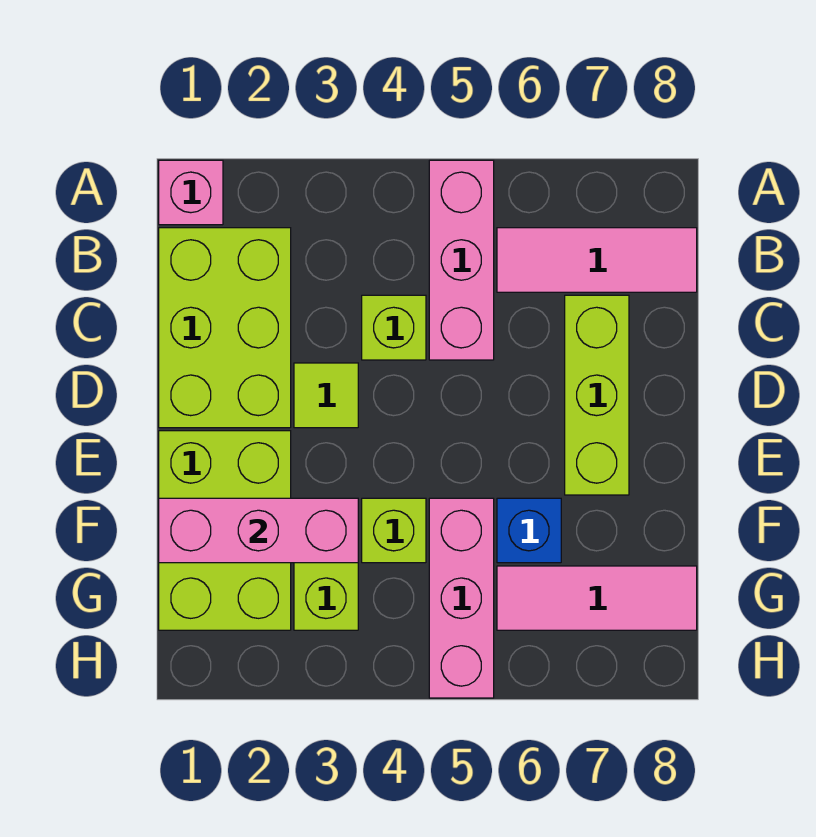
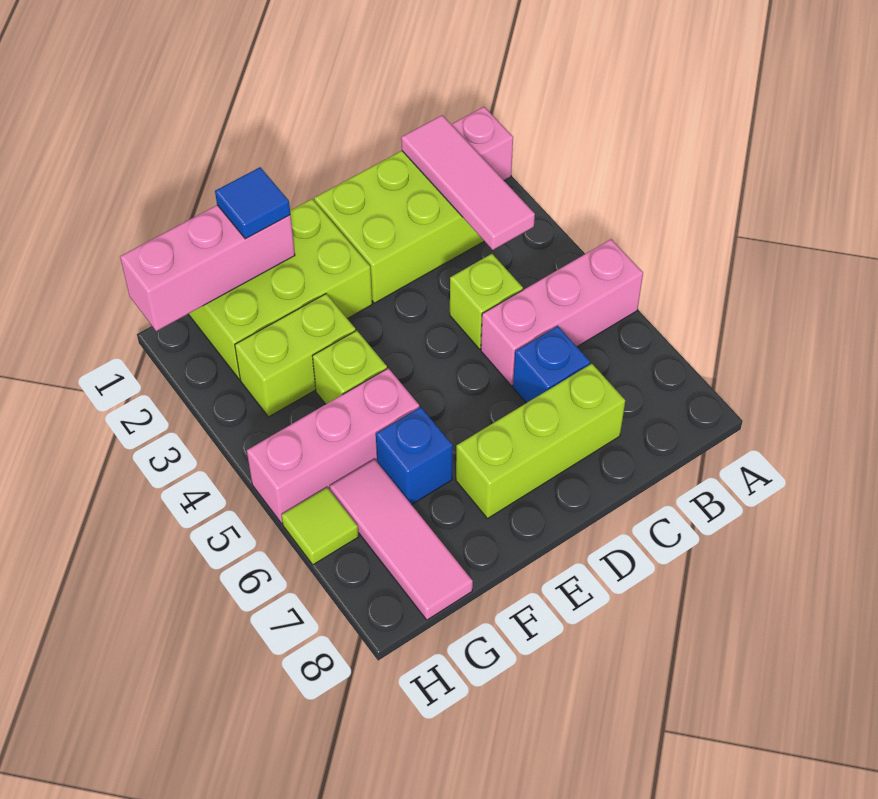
pink tile B6:B8 level 1 -> pink tile B1:B3 level 2
none -> blue brick C6 level 1
lime tile D3 level 1 -> lime tile H6 level 1
pink brick F1:F3 level 2 -> pink brick F1:H1 level 2
none -> blue tile F1 level 3

